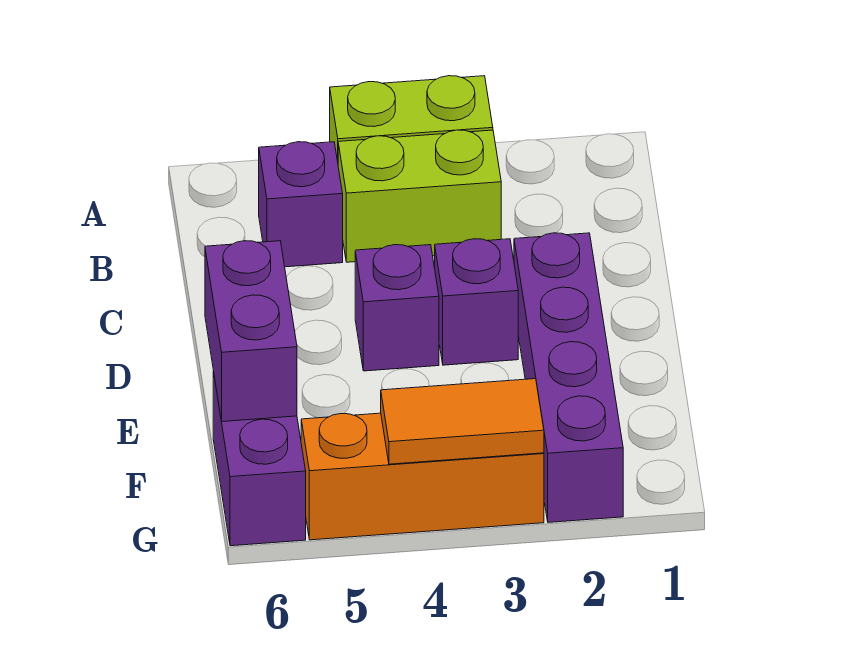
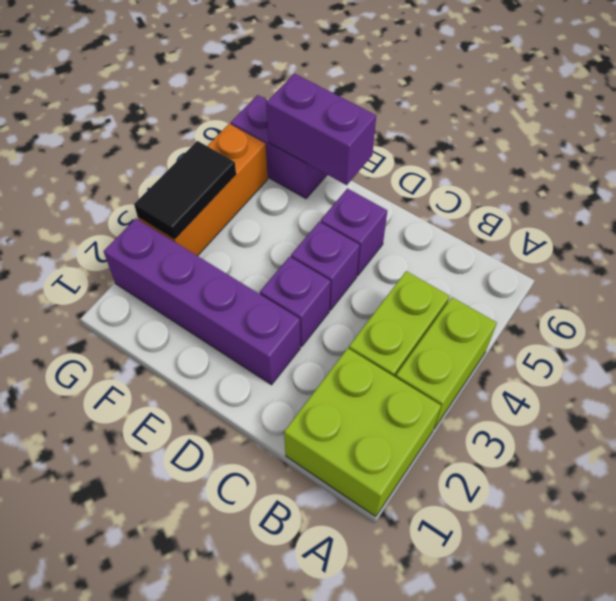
none -> lime brick A1:B2 level 1
purple brick B5 level 1 -> purple brick D5 level 1
orange tile G3:G4 level 2 -> black tile G3:G4 level 2

